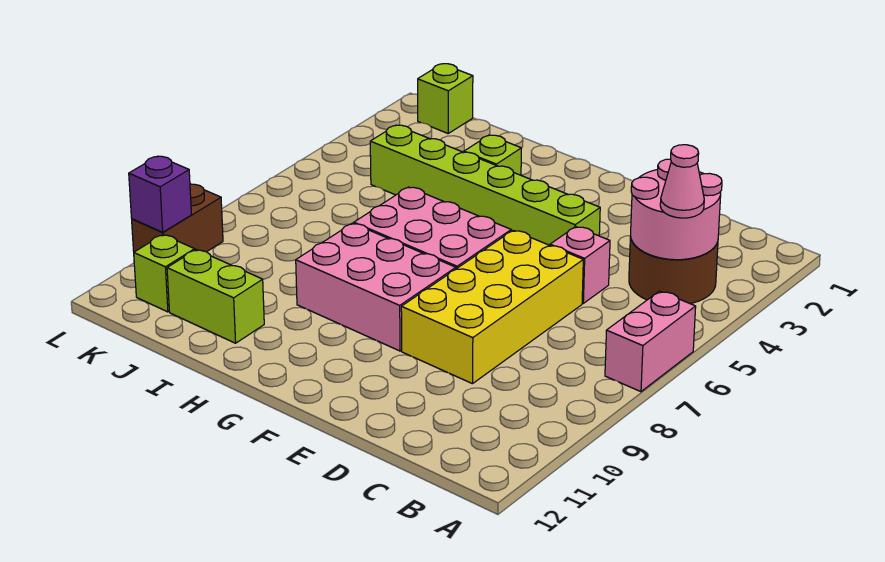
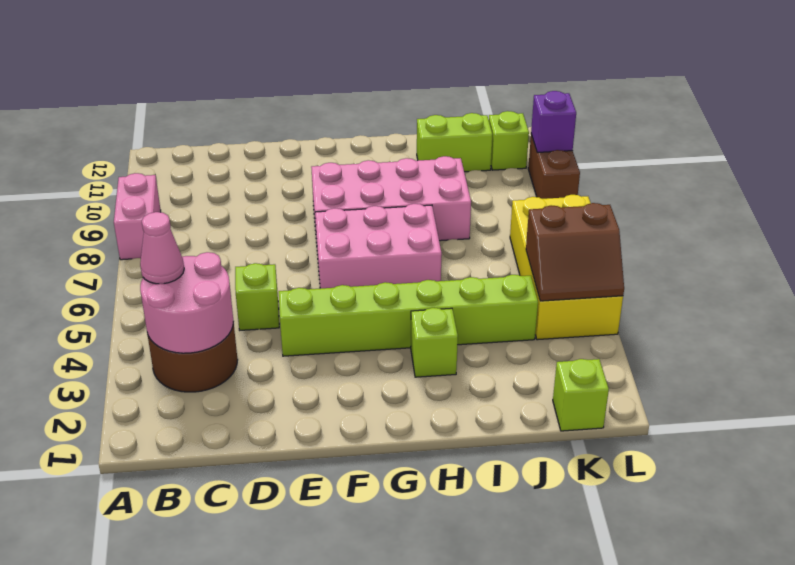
pink brick A6:A7 level 1 -> pink brick A8:A9 level 1
pink brick D5 level 1 -> lime brick D5 level 1
yellow brick D6:E9 level 1 -> yellow brick K4:L7 level 1
pink brick F8:H9 level 1 -> pink brick F8:I9 level 1
none -> brown slope K4:L5 level 2 top 5

